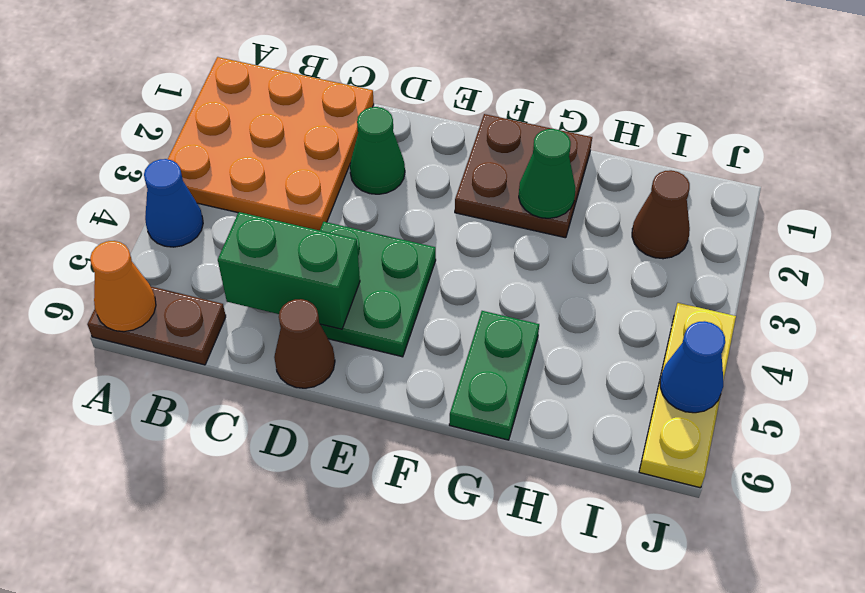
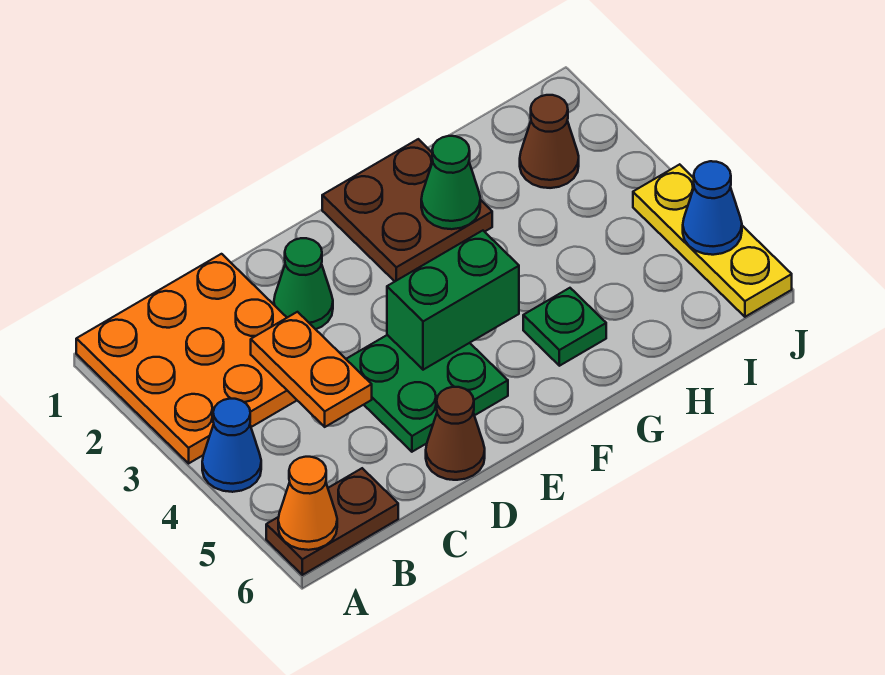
none -> orange plate C3:C4 level 2
green brick C5:D5 level 2 -> green brick E4:F4 level 2
green plate G5:G6 level 1 -> green plate G5 level 1

